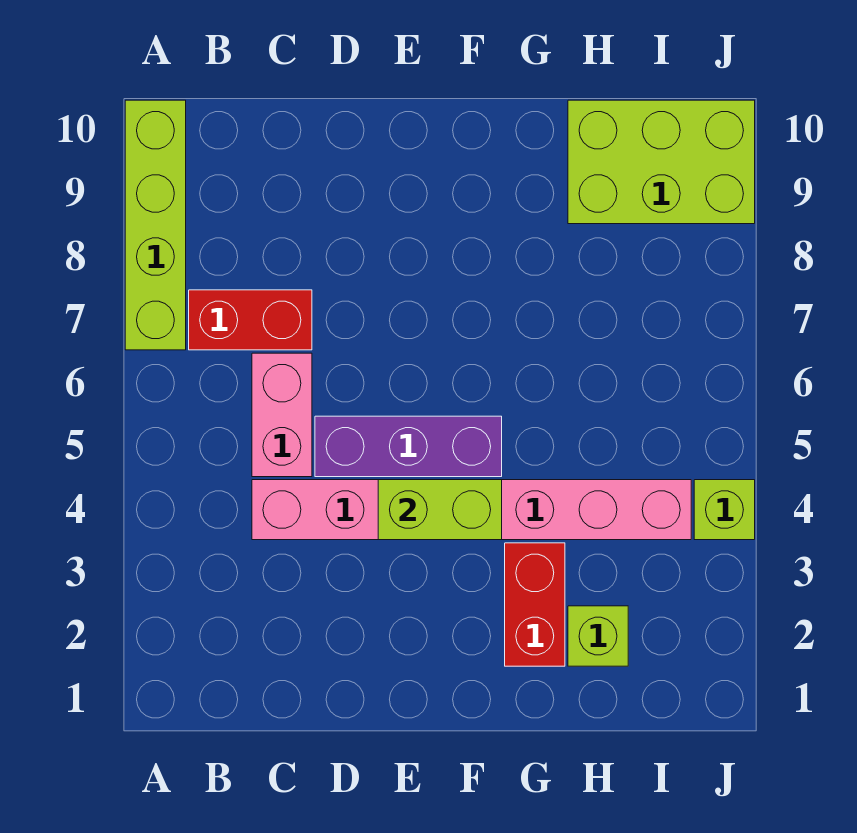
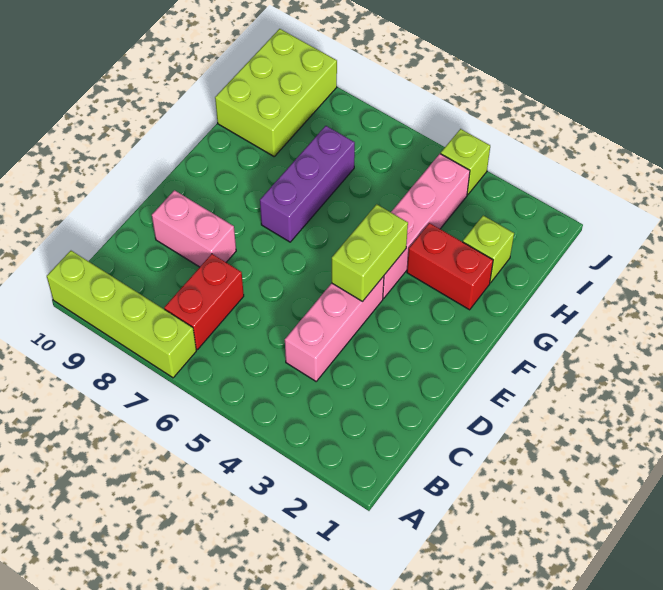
pink brick C5:C6 level 1 -> pink brick D8:D9 level 1
purple brick D5:F5 level 1 -> purple brick F7:H7 level 1

